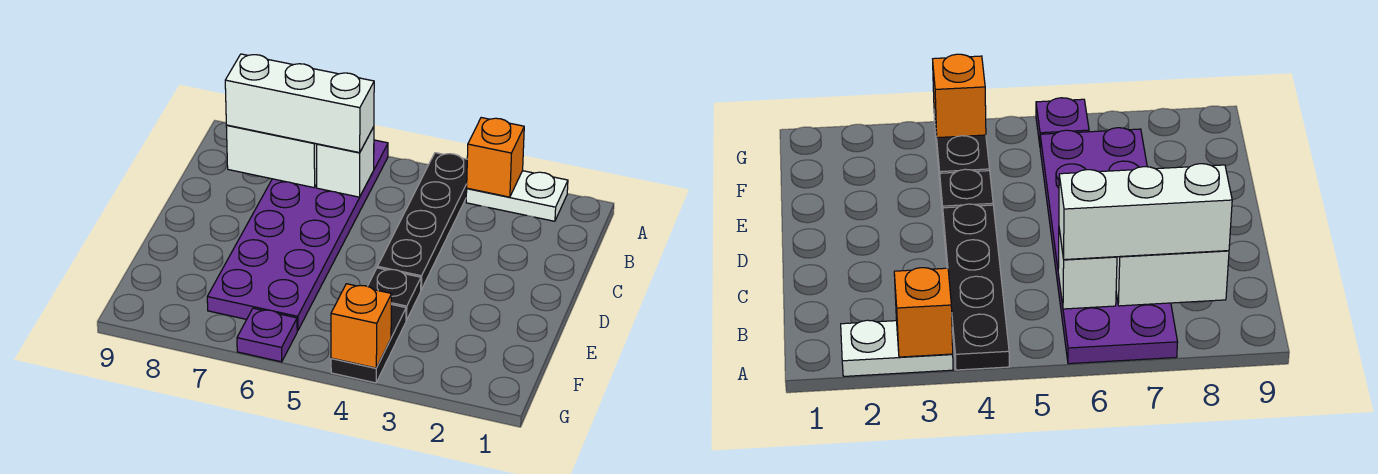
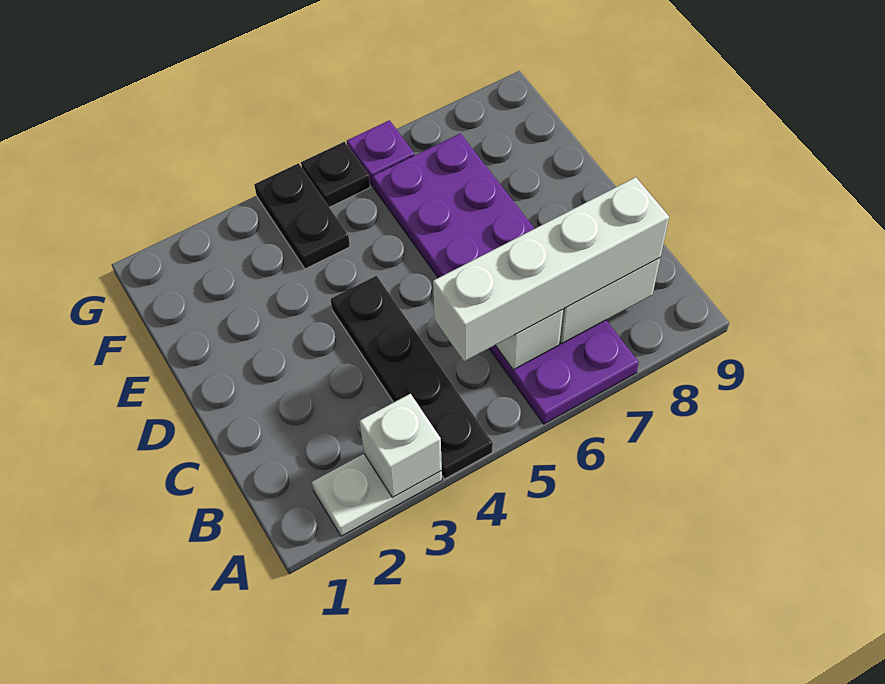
orange brick A3 level 2 -> white brick A3 level 2
white brick B6:B8 level 3 -> white brick B5:B8 level 3
black plate E4 level 1 -> black plate G5 level 1
orange brick G4 level 2 -> none

